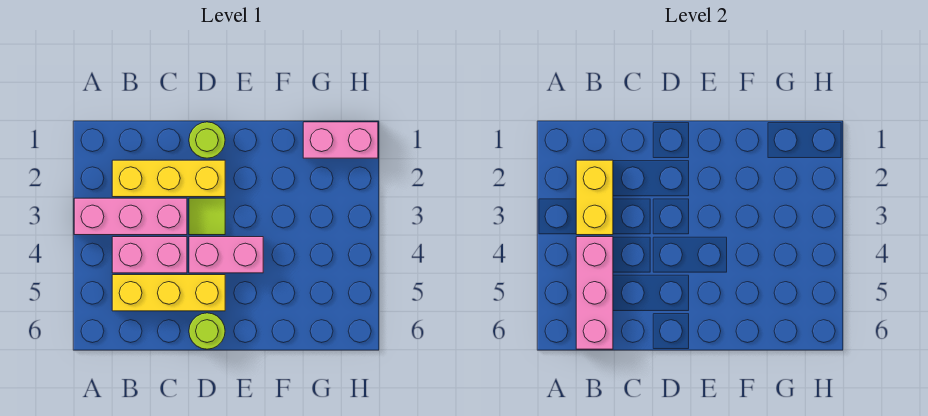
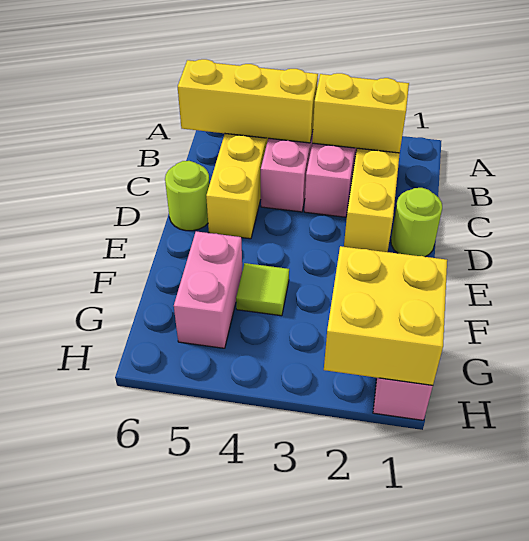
pink brick B4:B6 level 2 -> yellow brick B4:B6 level 2
lime tile D3 level 1 -> lime tile F4 level 1
pink brick D4:E4 level 1 -> pink brick F5:G5 level 1
none -> yellow brick G1:H2 level 2

